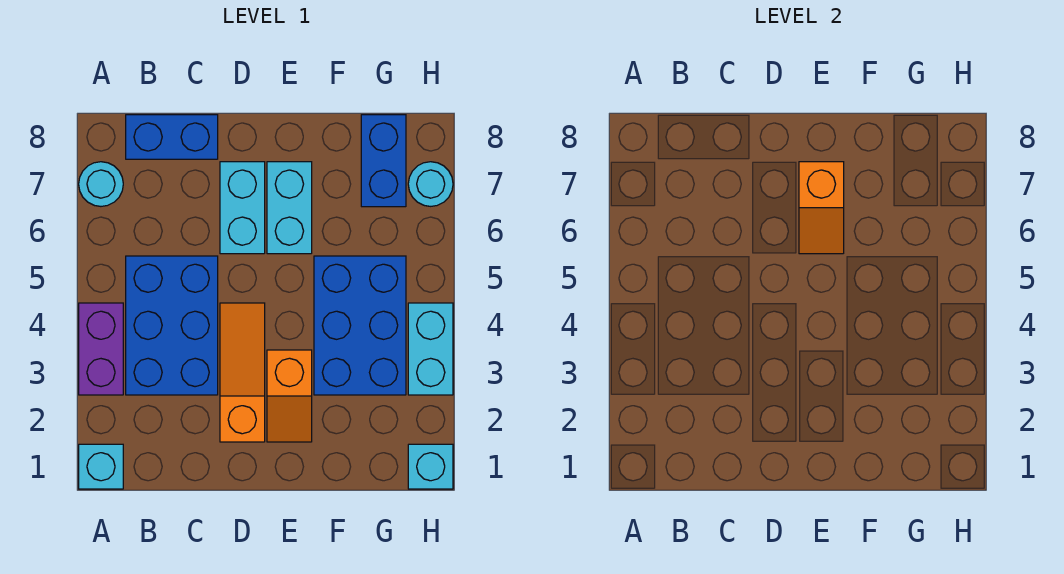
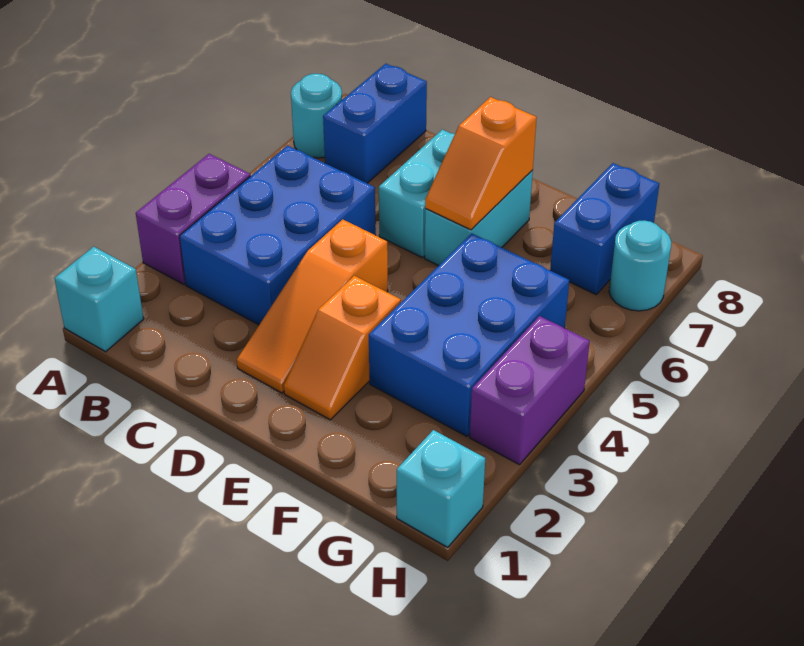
blue brick B8:C8 level 1 -> blue brick B7:B8 level 1
orange slope D2:D4 level 1 top 2 -> orange slope D2:D4 level 1 top 4
cyan brick H3:H4 level 1 -> purple brick H3:H4 level 1

